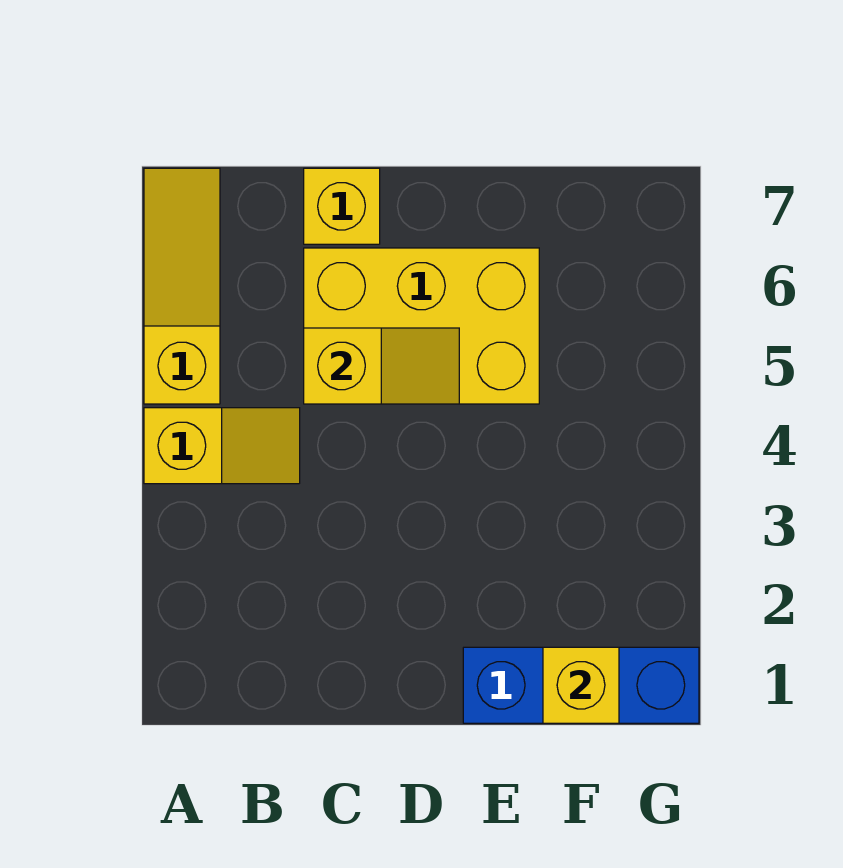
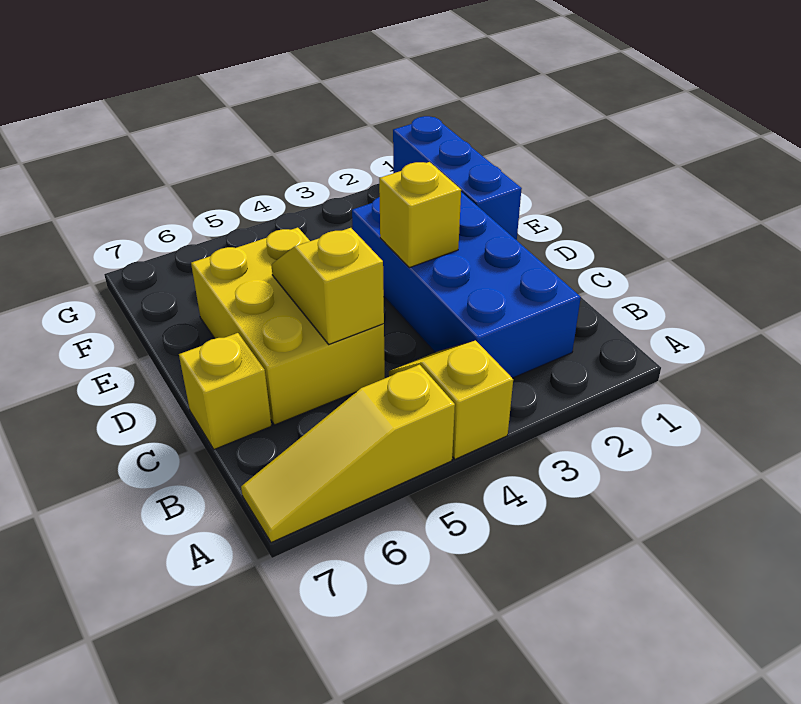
none -> blue brick B2:E3 level 1
yellow brick F1 level 2 -> yellow brick D3 level 2

